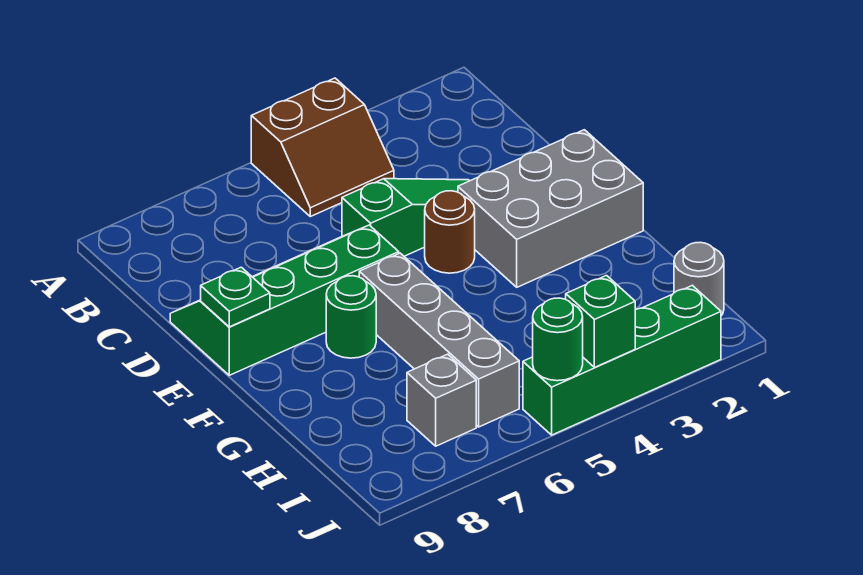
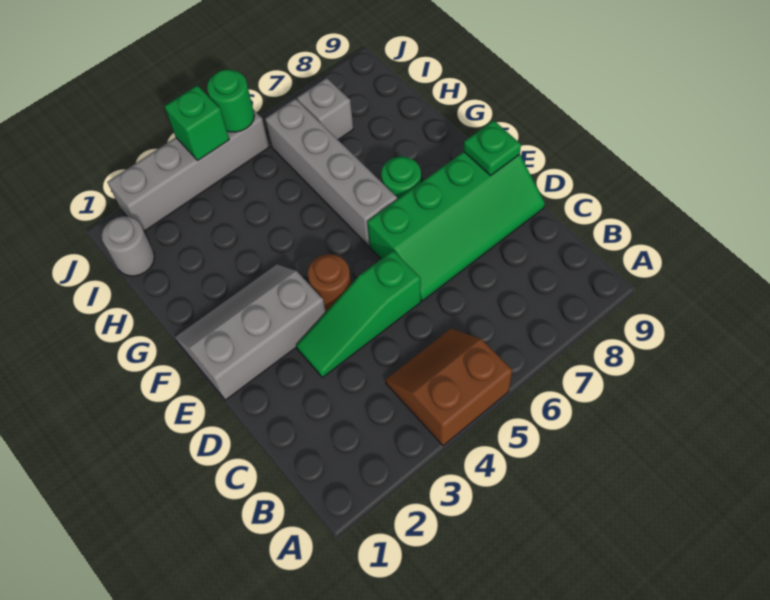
grey brick E1:F3 level 1 -> grey slope E1:F3 level 1 top E
green brick J2:J5 level 1 -> grey brick J2:J5 level 1

